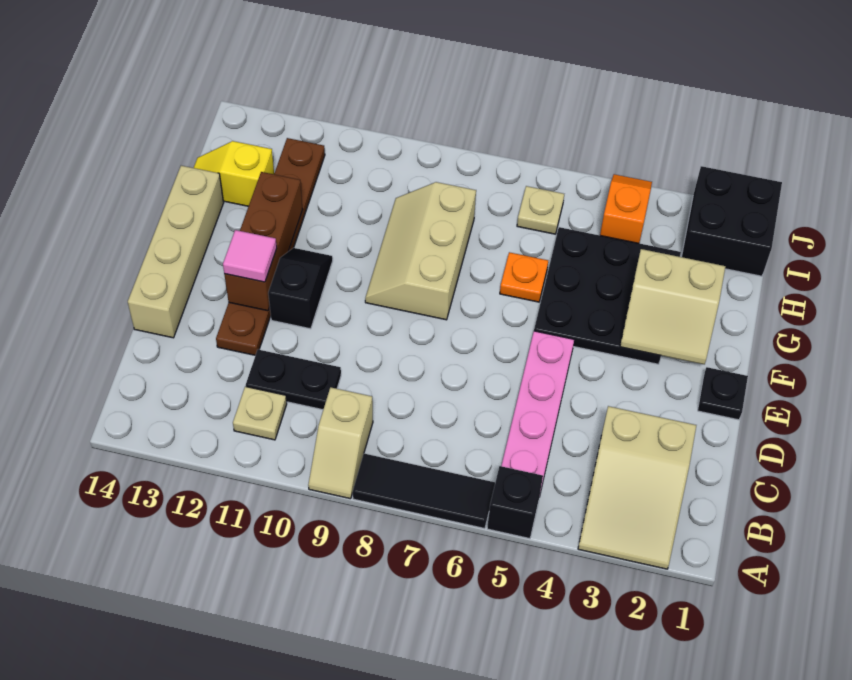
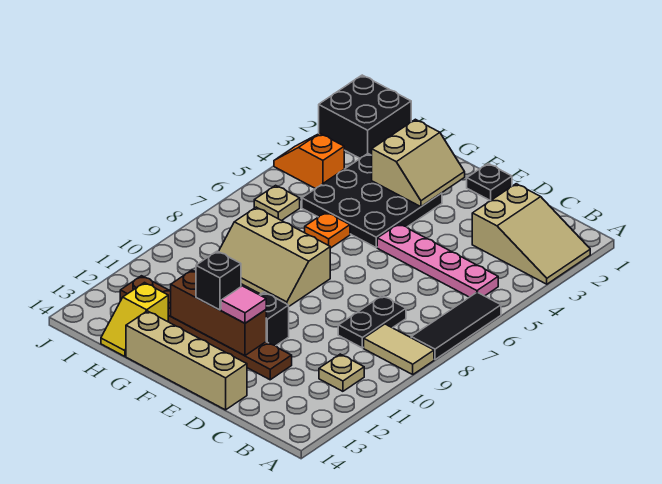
black brick A5 level 1 -> black brick F12 level 3
tan slope A9:B9 level 1 top B -> tan tile A9:B9 level 1
black plate C10:C11 level 1 -> black plate C8:C9 level 1

